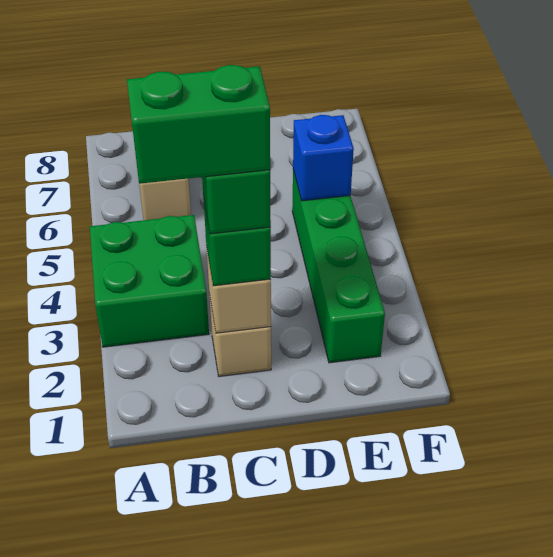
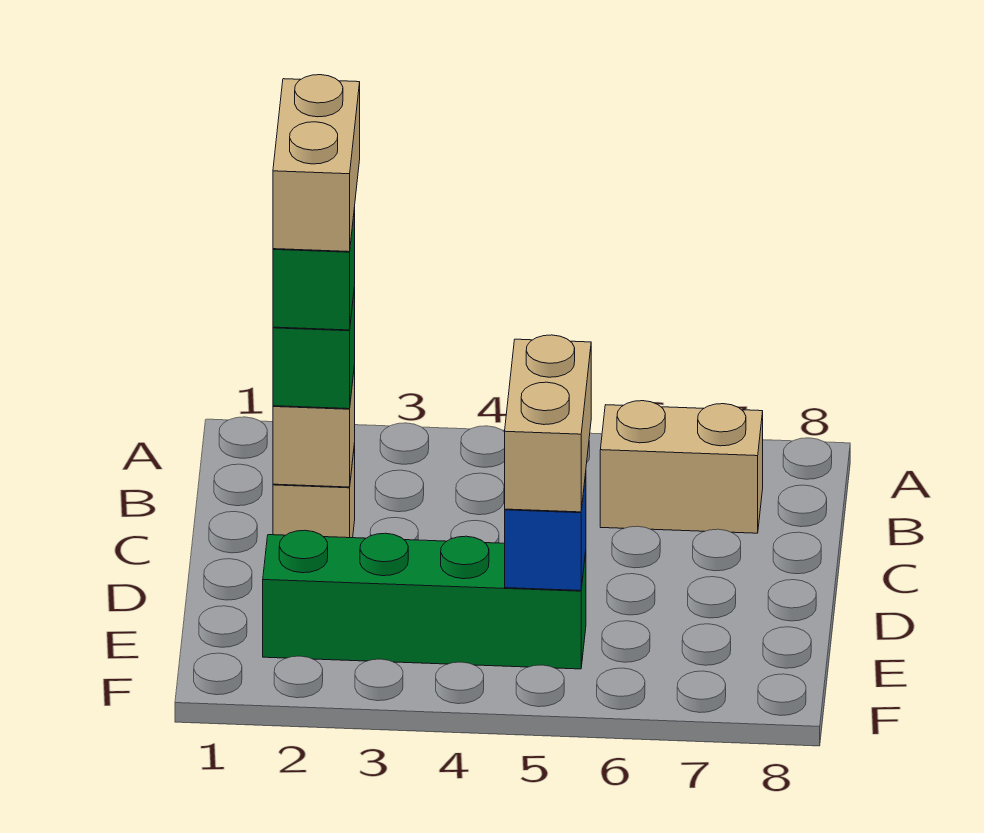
green brick A3:B4 level 1 -> none
green brick B2:C2 level 5 -> tan brick B2:C2 level 5
none -> tan brick D5:E5 level 3

